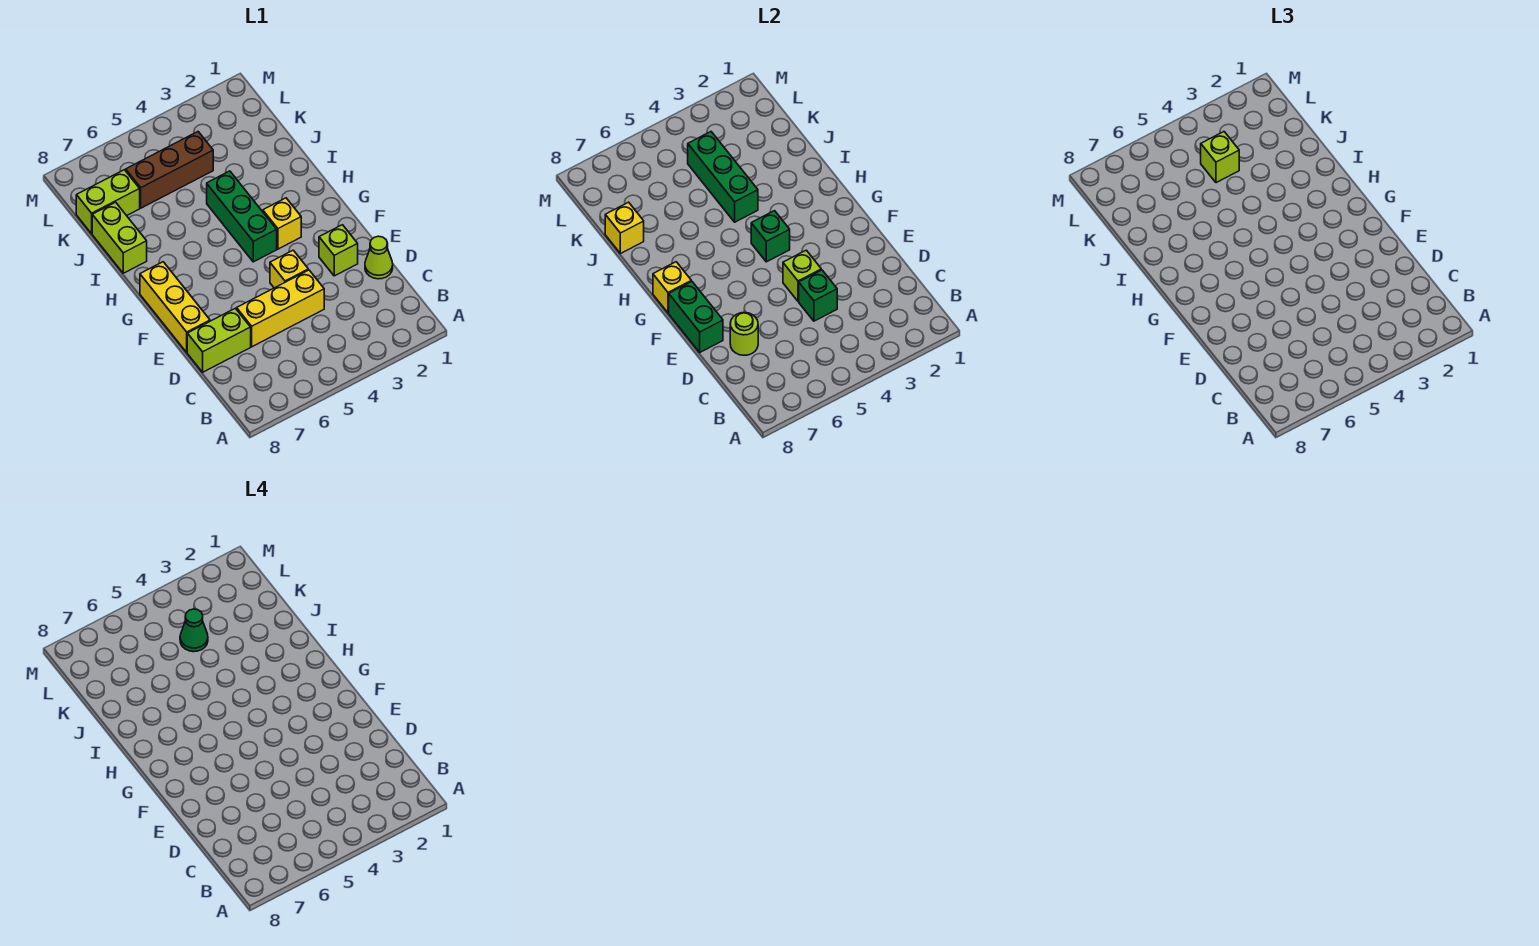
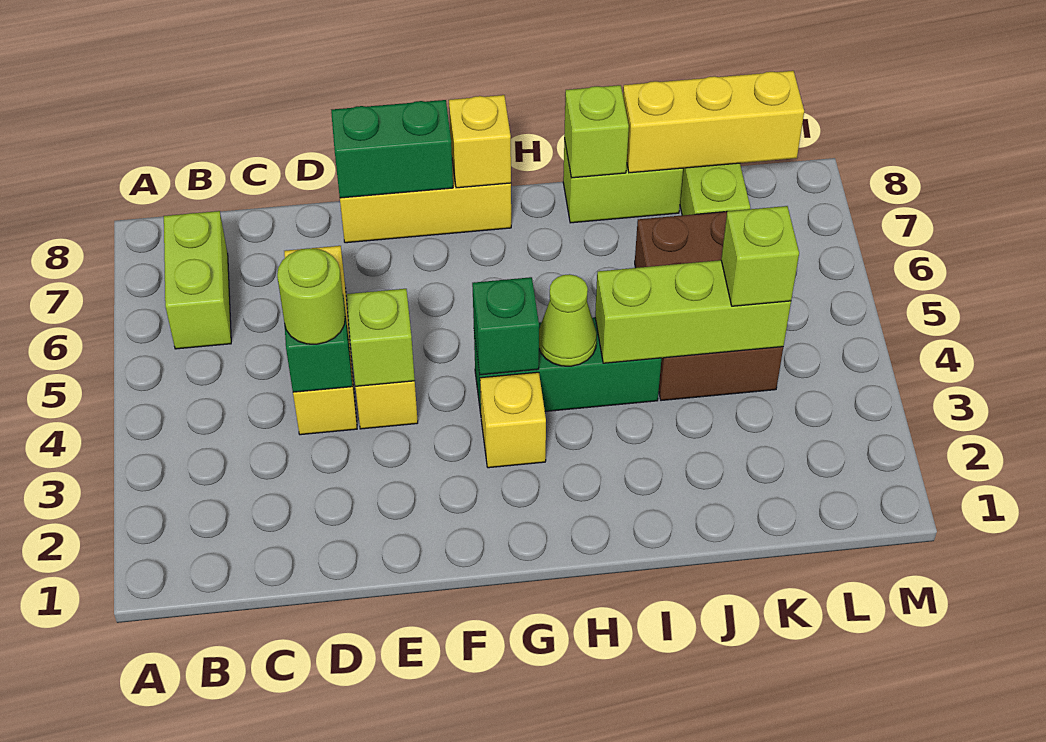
lime cone D1 level 1 -> lime cone H4 level 2
lime brick D7:D8 level 1 -> lime brick B6:B7 level 1
lime round brick D7 level 2 -> lime round brick D4 level 3
lime brick E2 level 1 -> lime brick I8 level 2
green brick I4:K4 level 2 -> lime brick I4:K4 level 2
yellow brick J8 level 2 -> yellow brick J8:L8 level 2
brown brick K4:K6 level 1 -> brown brick J4:K6 level 1
green cone K4 level 4 -> none

